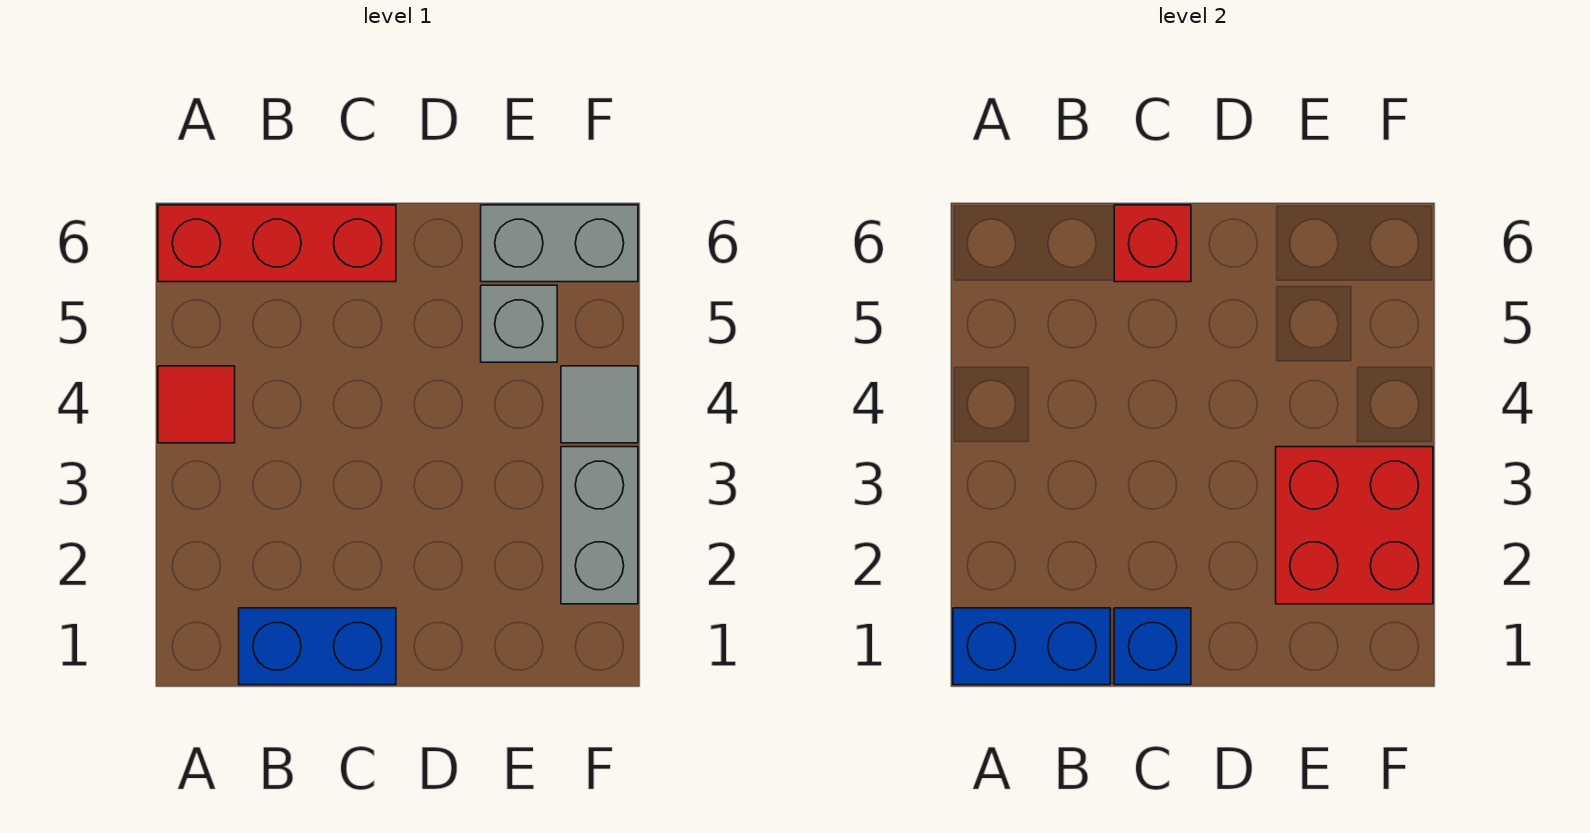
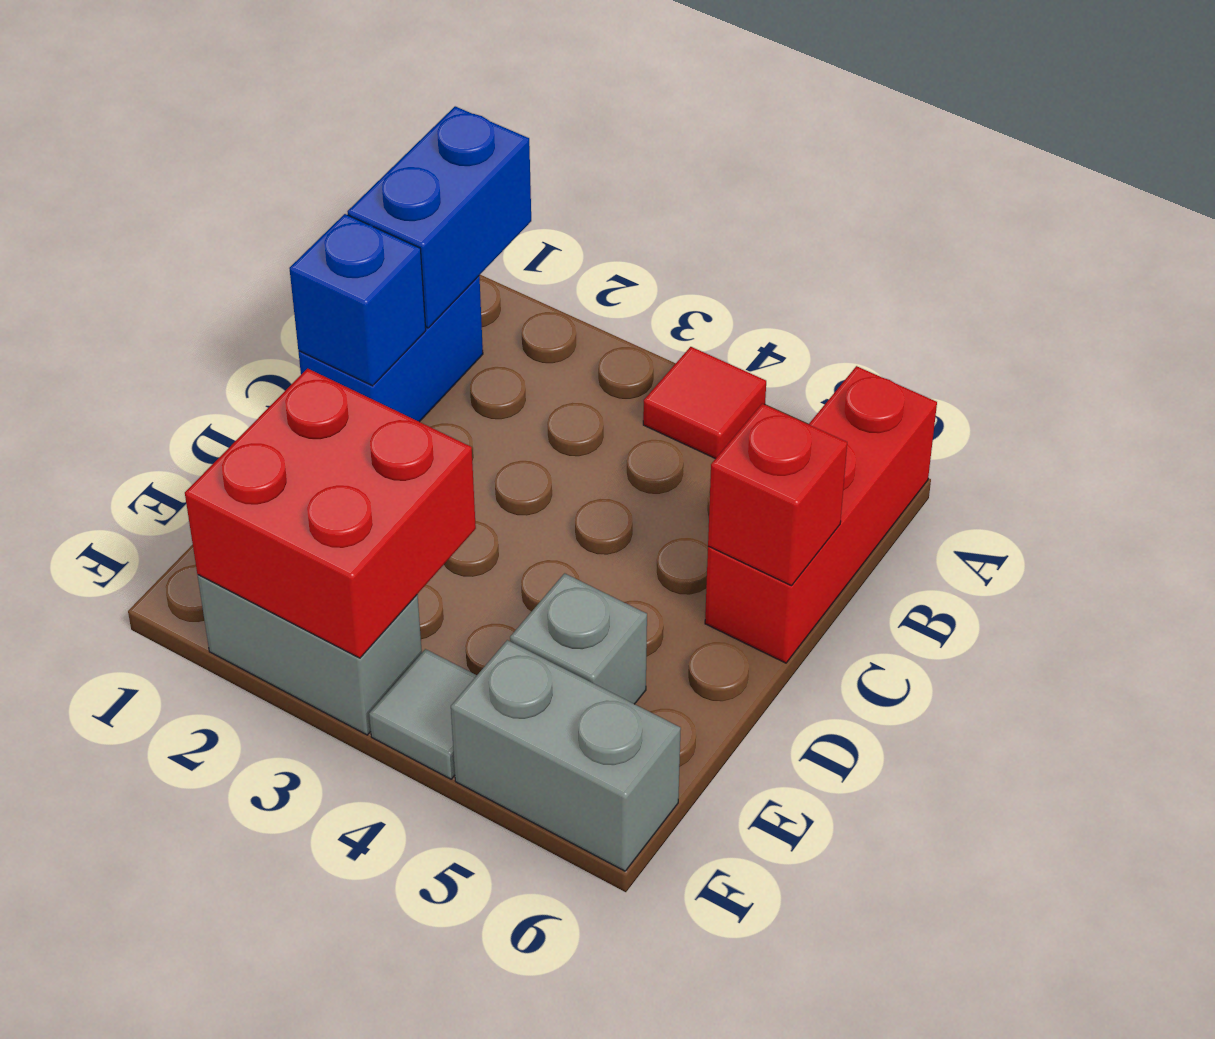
grey brick E6:F6 level 1 -> grey brick F5:F6 level 1

